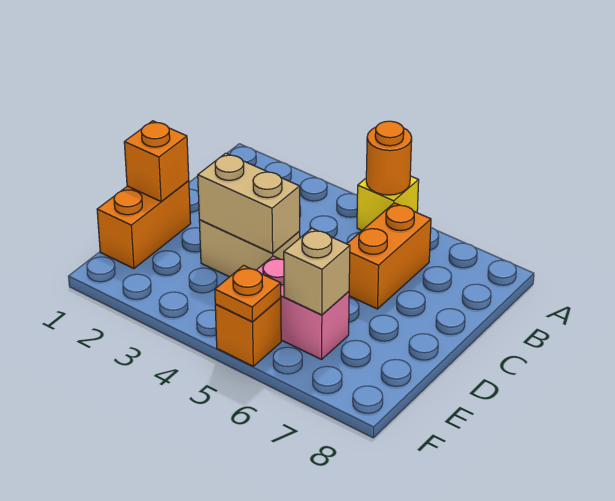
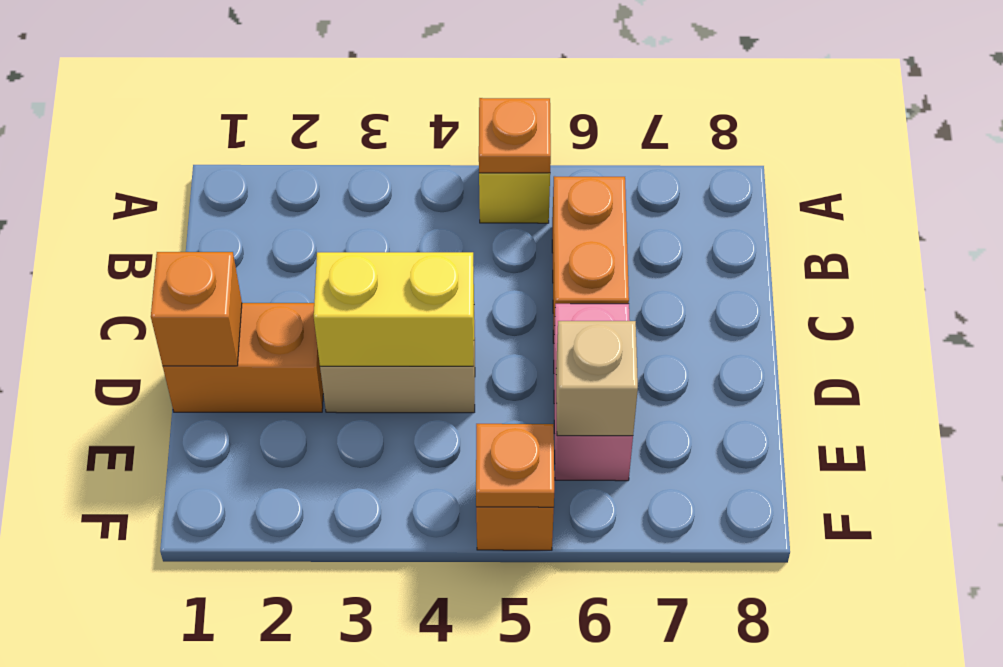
orange round brick A5 level 2 -> orange plate A5 level 2
orange brick D1:E1 level 1 -> orange brick D1:D2 level 1
tan brick D3:D4 level 2 -> yellow brick D3:D4 level 2
pink brick E5:E6 level 1 -> pink brick D6:E6 level 1

